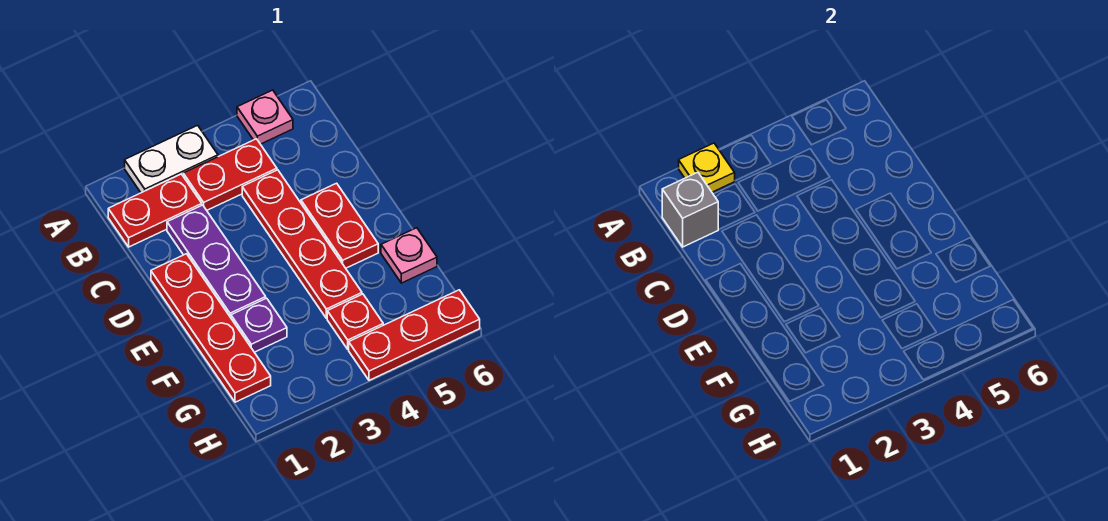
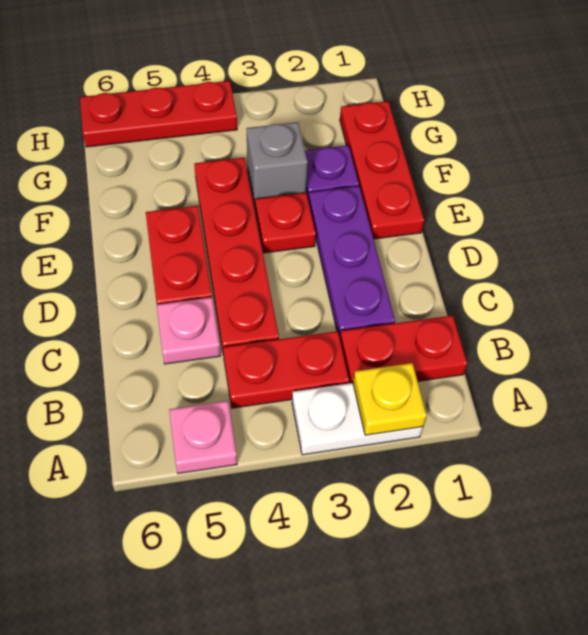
grey brick B1 level 2 -> grey brick F3 level 1
red plate D1:G1 level 1 -> red plate E1:G1 level 1
pink plate F6 level 1 -> pink plate C5 level 1
red plate G4 level 1 -> red plate E3 level 1

